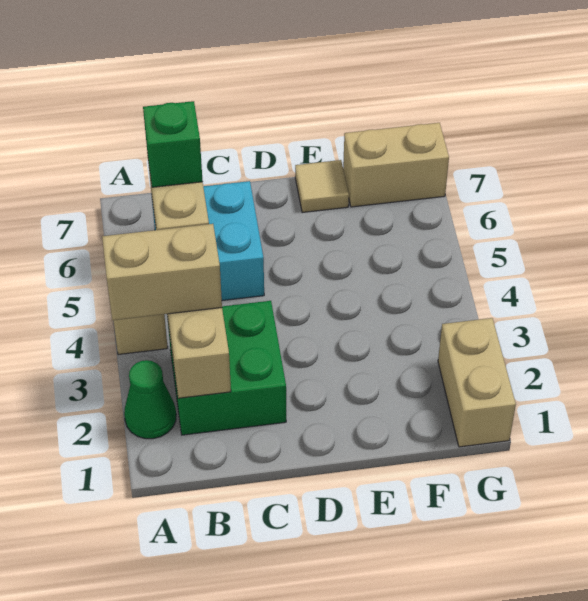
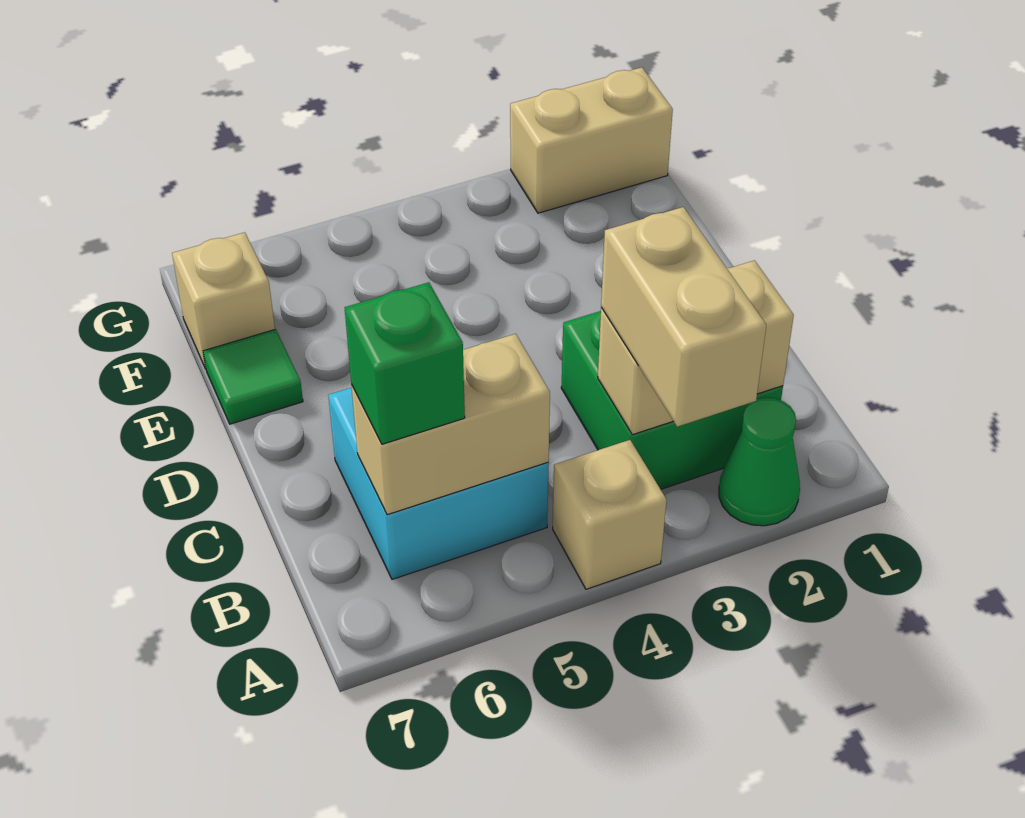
tan tile E7 level 1 -> green tile E7 level 1
tan brick F7:G7 level 1 -> tan brick F7 level 1

